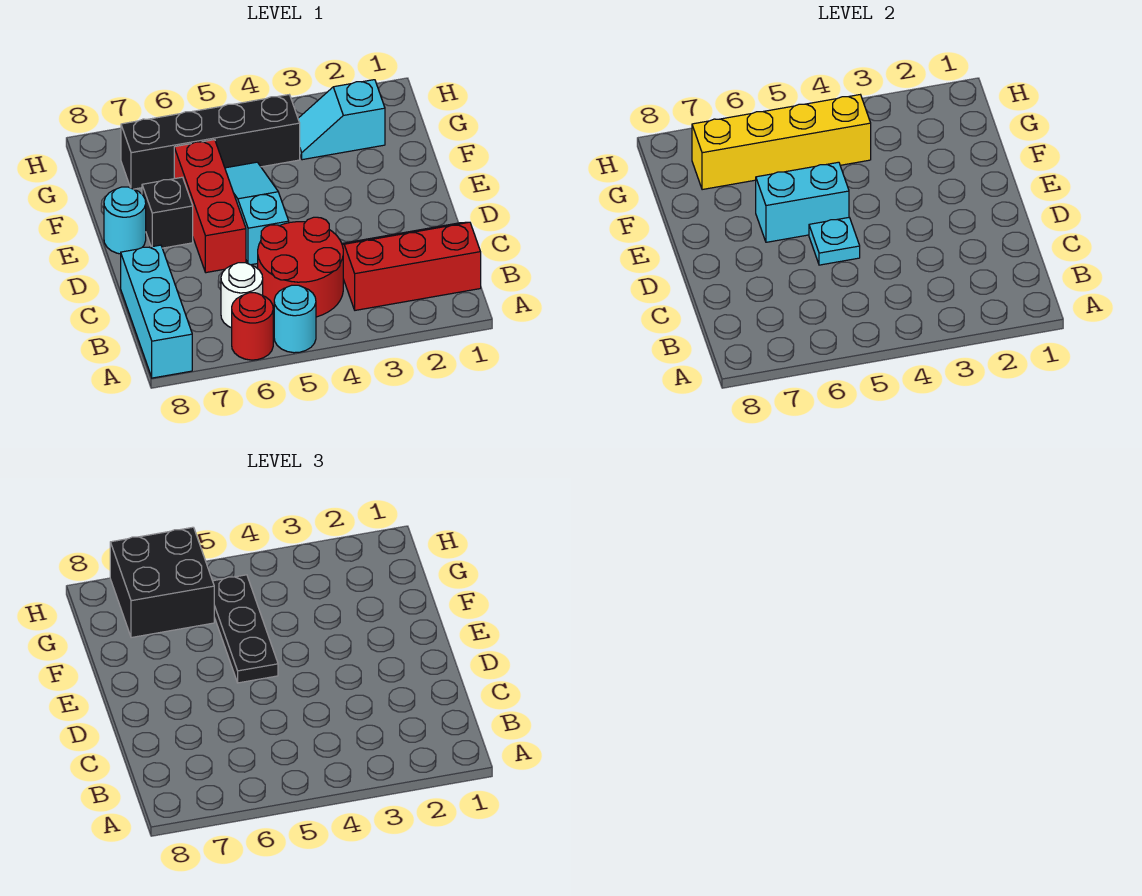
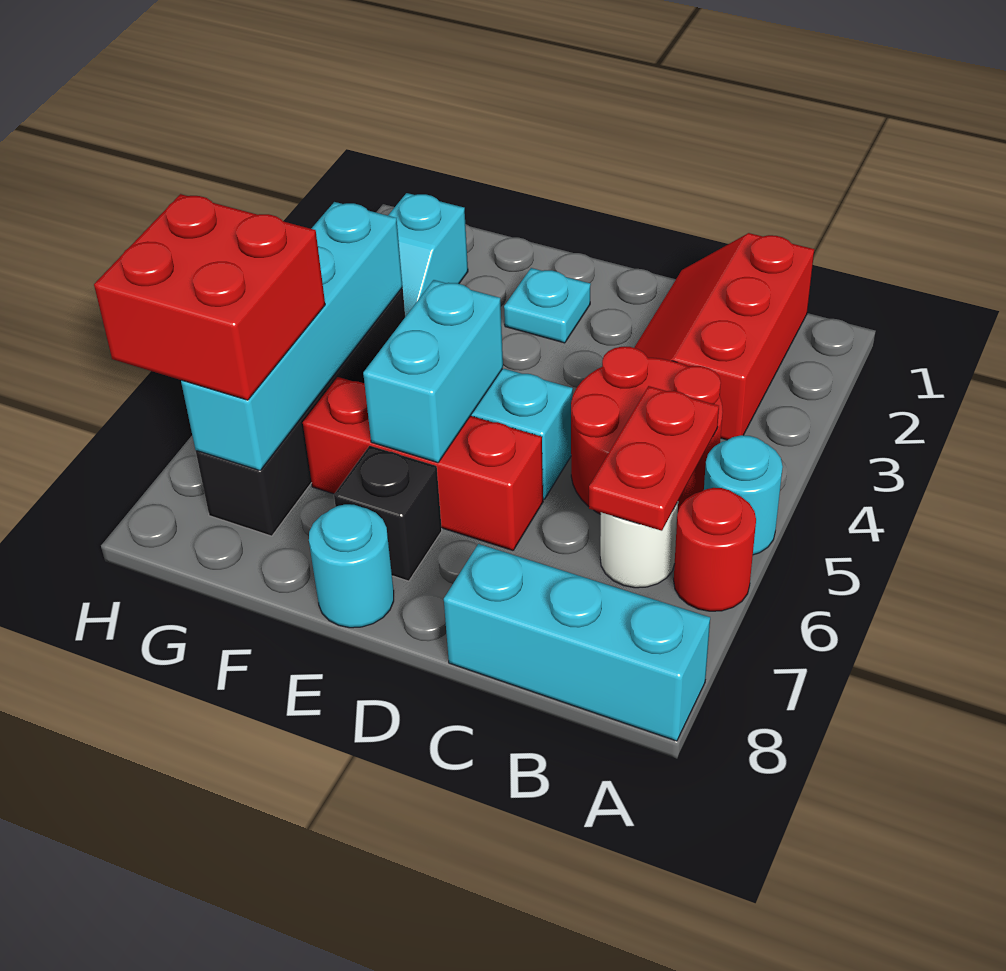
none -> red plate B5:B6 level 2
cyan plate D5 level 2 -> cyan plate E2 level 1
black plate E5:G5 level 3 -> none
yellow brick G4:G7 level 2 -> cyan brick G4:G7 level 2
black brick G6:H7 level 3 -> red brick G6:H7 level 3

